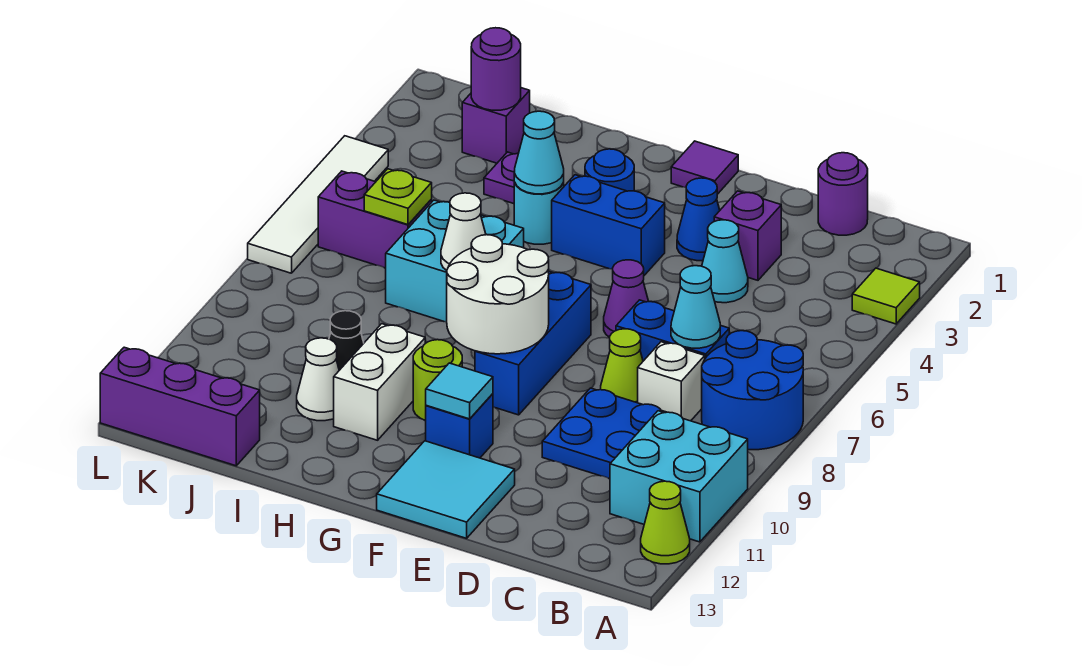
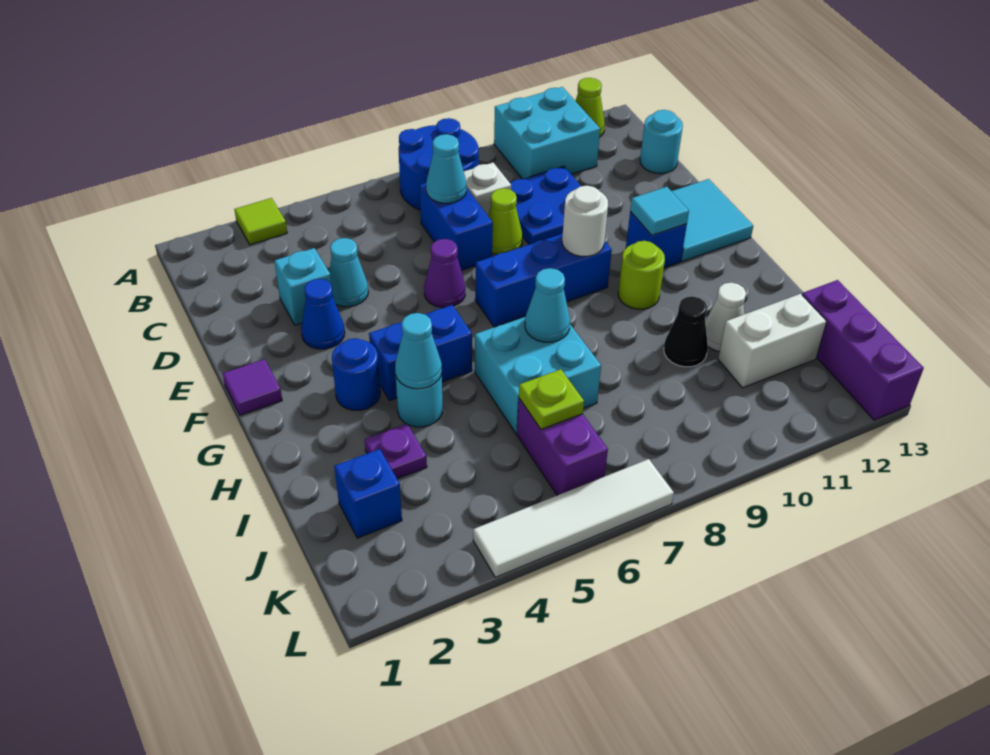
purple round brick C1 level 1 -> none
none -> cyan round brick C13 level 1
purple brick D3 level 1 -> cyan brick D3 level 1
blue brick F4:G4 level 1 -> blue brick G4:G5 level 1
white round brick F8:G9 level 2 -> white round brick F9 level 2
white cone H7 level 2 -> cyan cone H7 level 2
white brick H10:H11 level 1 -> white brick J11:J12 level 1
purple brick J2 level 1 -> blue brick J2 level 1
purple round brick J2 level 2 -> none

